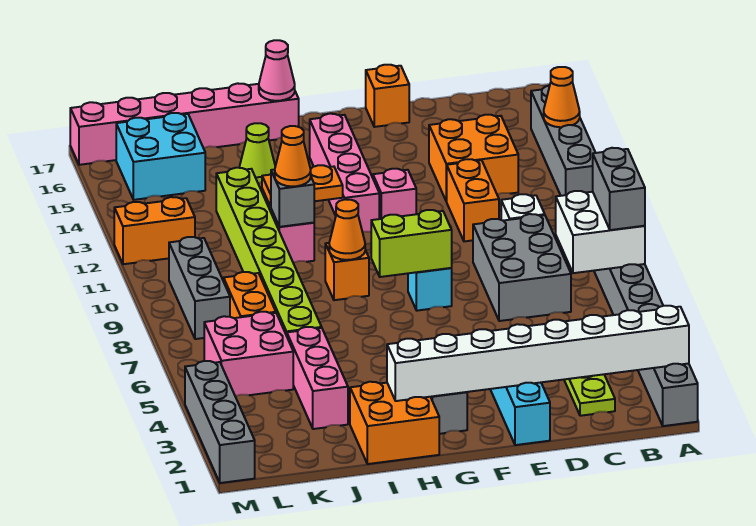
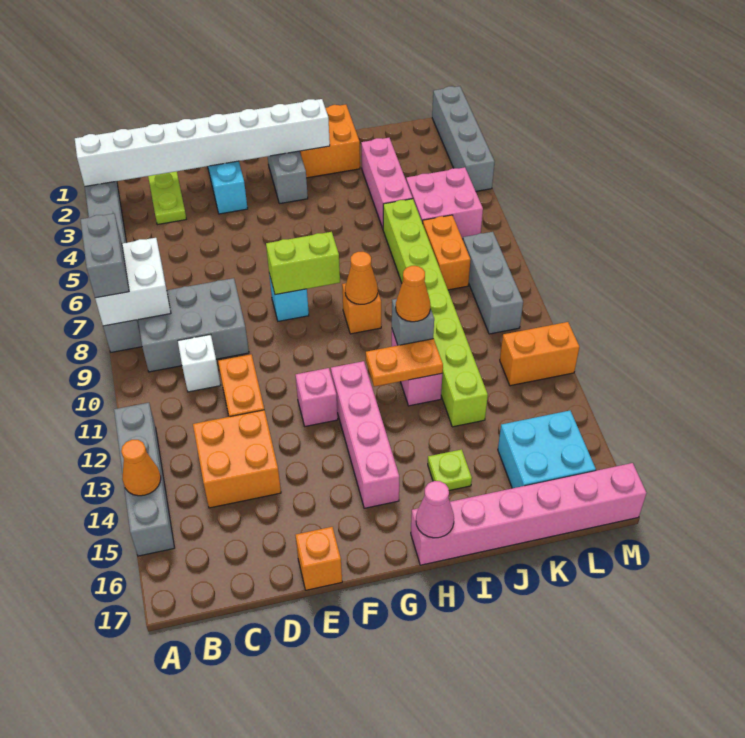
grey brick C7:D9 level 1 -> grey brick B8:D9 level 1
lime cone I15 level 1 -> lime plate I15 level 1

